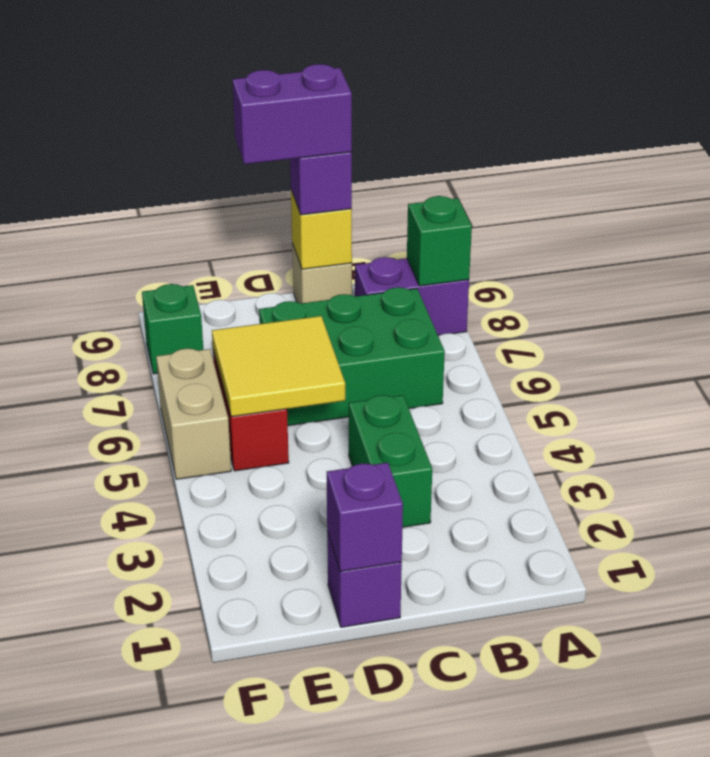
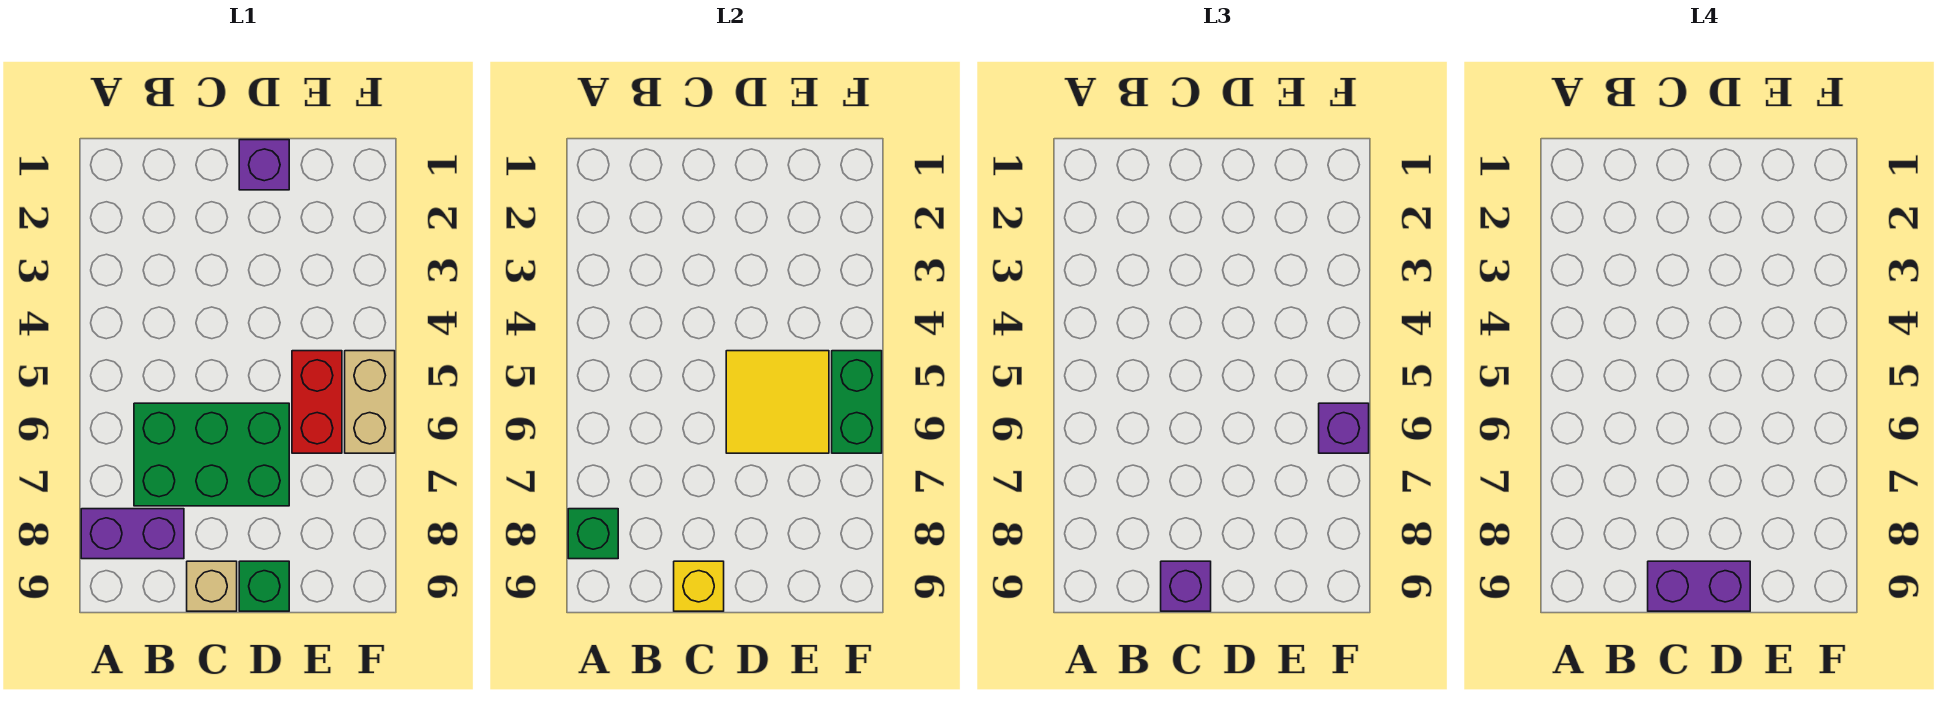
green brick C3:C4 level 1 -> green brick F5:F6 level 2
purple brick D1 level 2 -> purple brick F6 level 3
green brick F8 level 1 -> green brick D9 level 1

